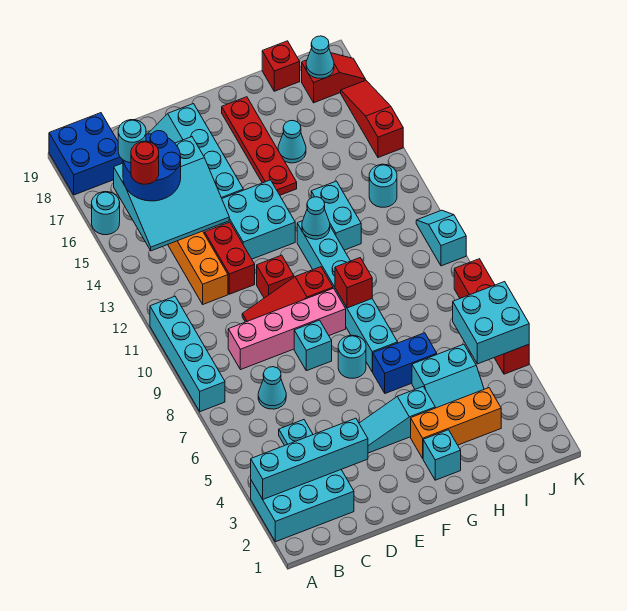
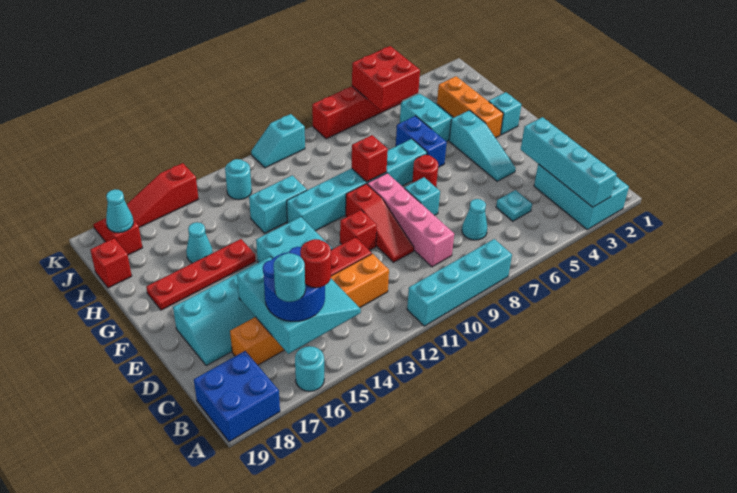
cyan round brick F7 level 1 -> red round brick F7 level 1
cyan cone G12 level 2 -> none
cyan brick J5:K6 level 2 -> red brick J5:K6 level 2

